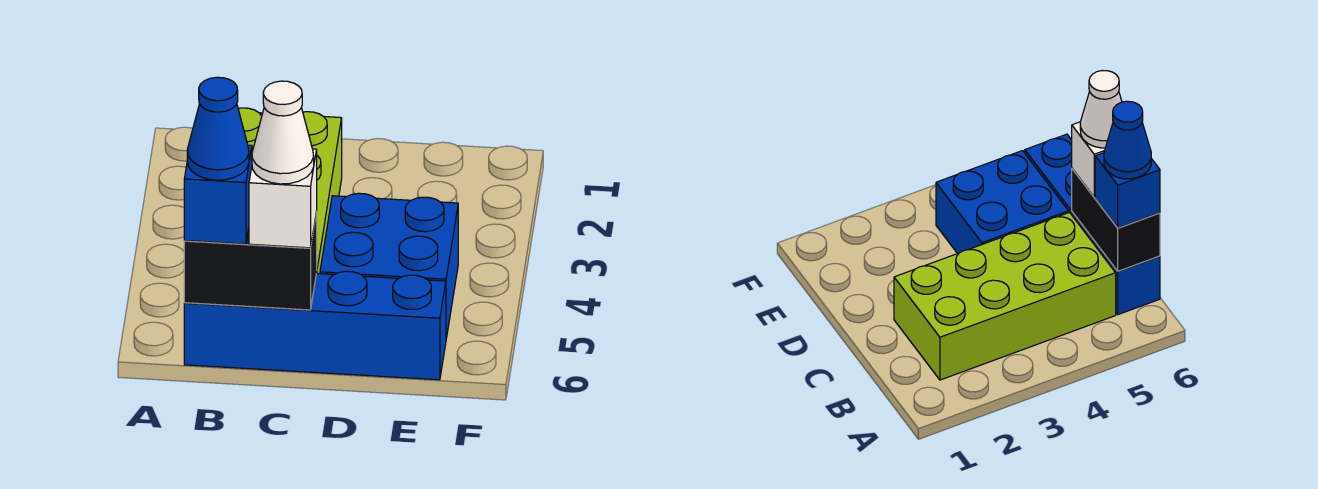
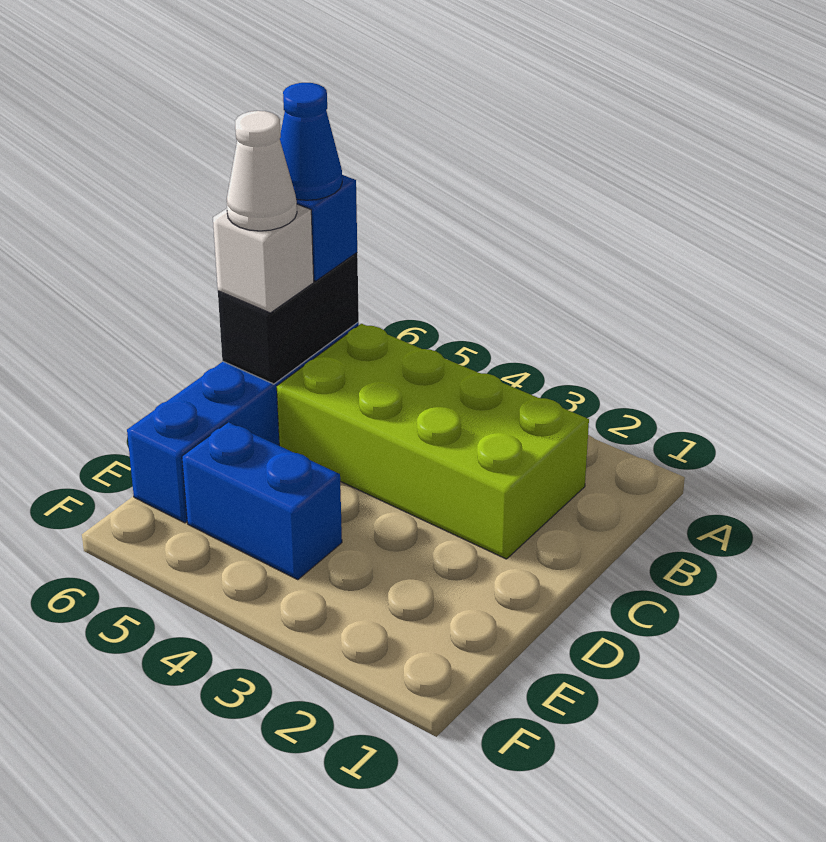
blue brick D4:E5 level 1 -> blue brick E4:E5 level 1

